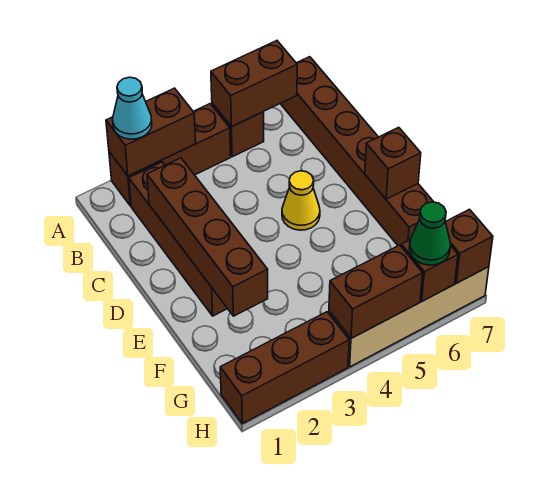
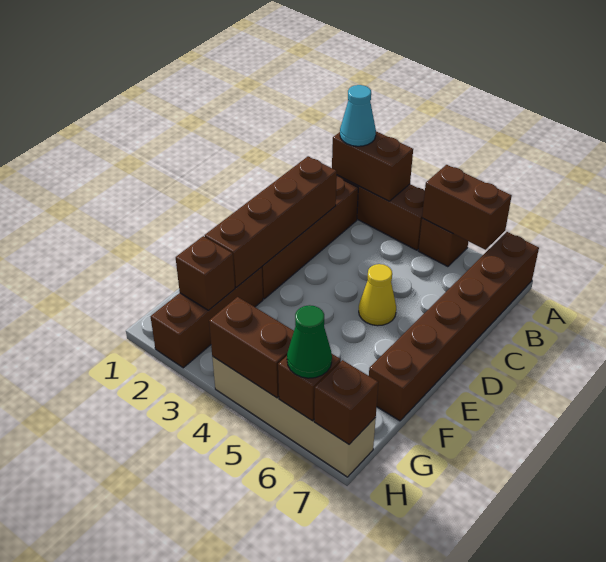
brown brick E7 level 2 -> brown brick G2 level 2
brown brick H1:H3 level 1 -> brown brick F2:H2 level 1

